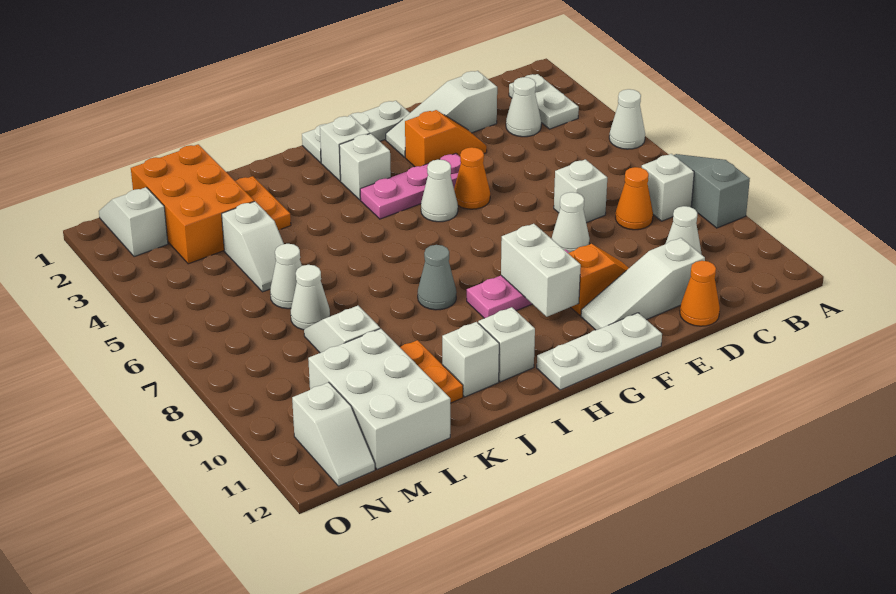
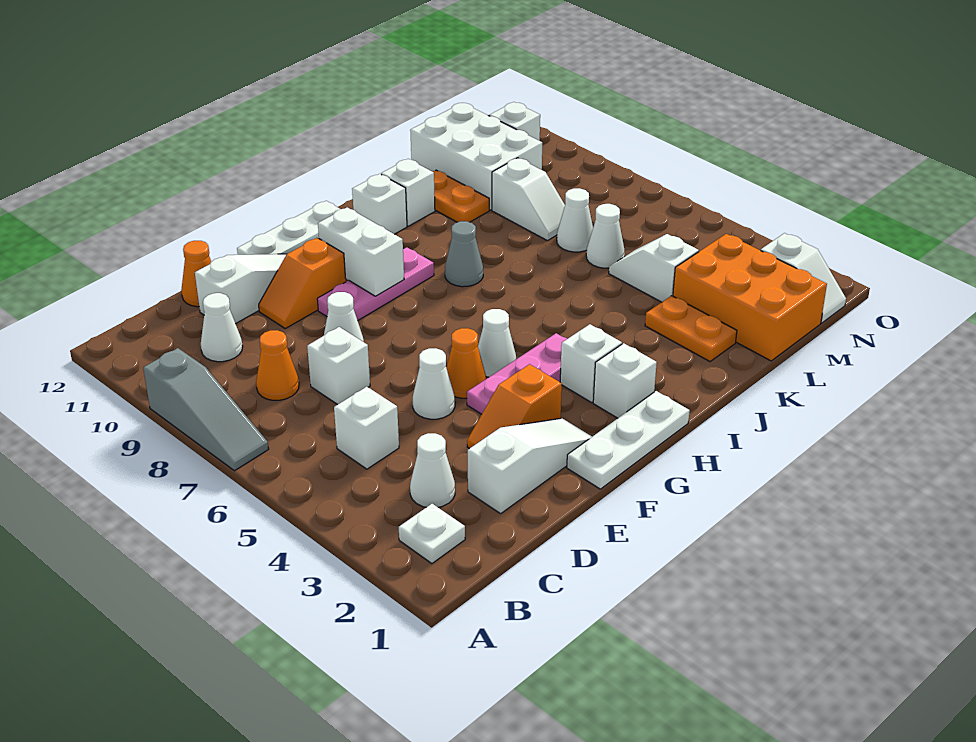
white cone A5 level 1 -> white cone E5 level 1
white plate B2:B3 level 1 -> white plate B2 level 1
white brick B8 level 1 -> white brick C5 level 1

